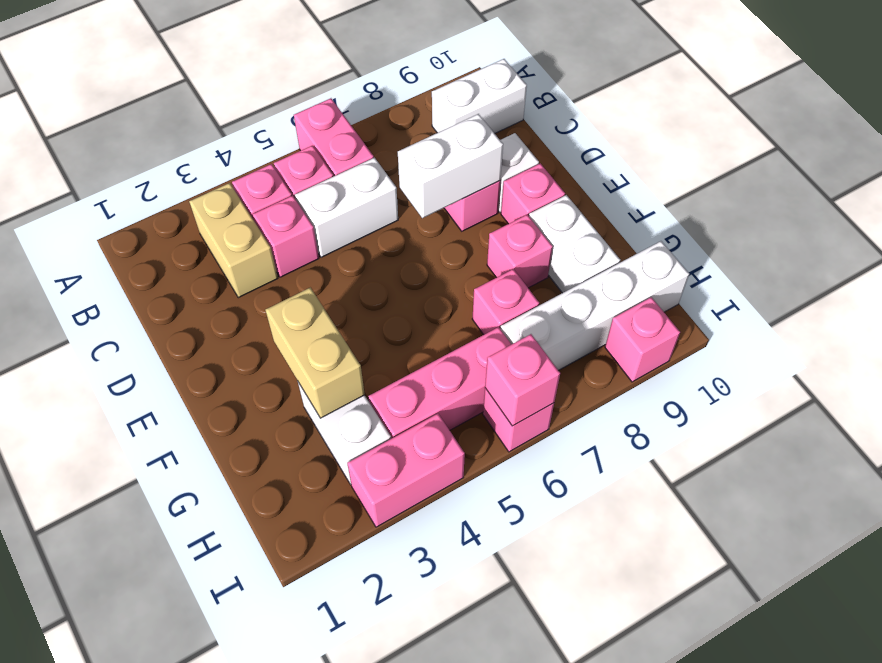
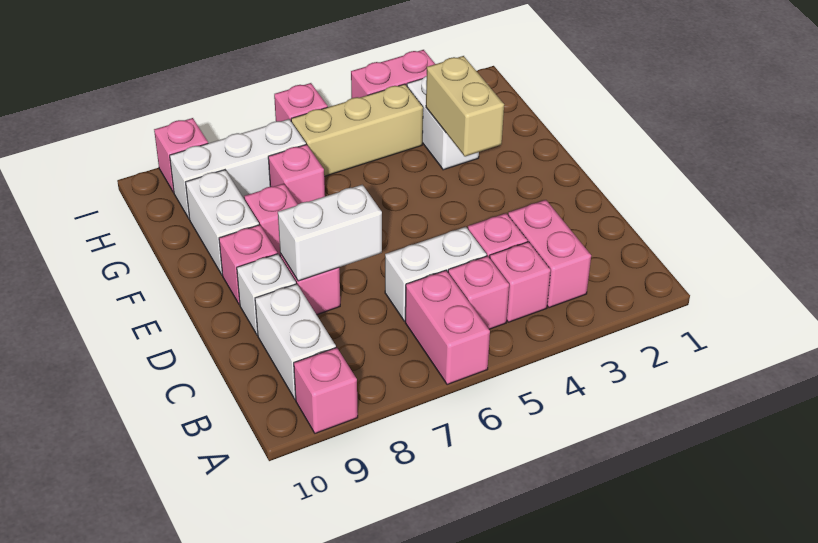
tan brick B3:C3 level 1 -> pink brick B3:C3 level 1
white brick B9:B10 level 1 -> white brick B9:C9 level 1
pink brick H4:H6 level 1 -> tan brick H4:H6 level 1
white brick H7:H10 level 1 -> white brick H7:H9 level 1
pink brick I6 level 2 -> pink brick A9 level 1

